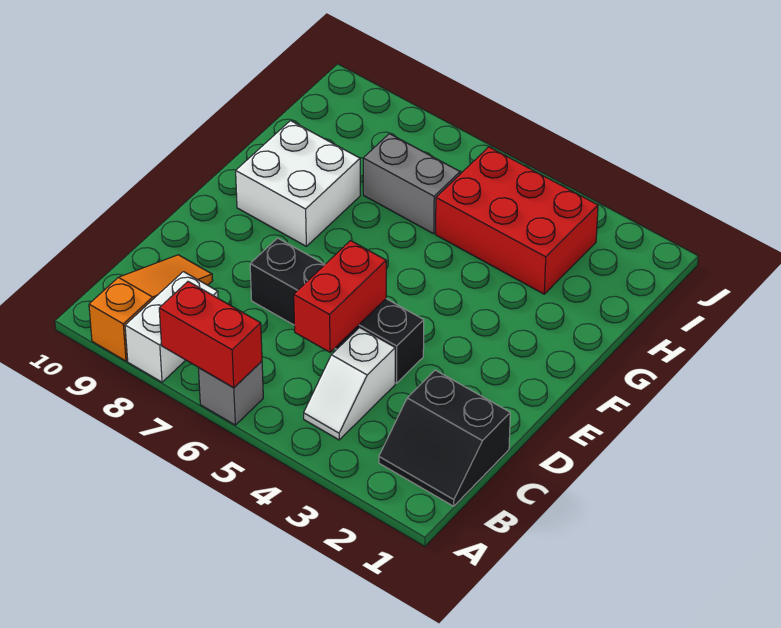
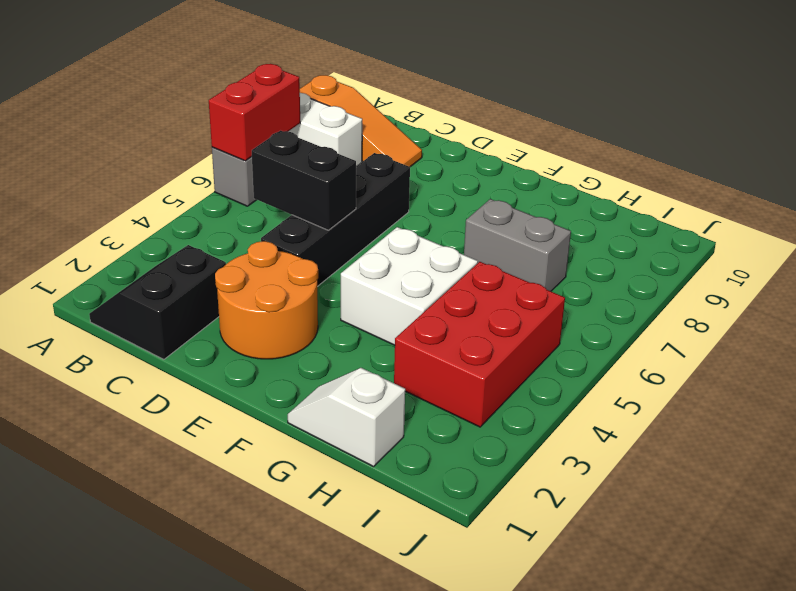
white slope B4:C4 level 1 top C -> white slope G1:H1 level 1 top H
red brick C5:D5 level 2 -> black brick C5:D5 level 2
none -> orange round brick D2:E3 level 1
white brick F8:G9 level 1 -> white brick F4:G5 level 1
grey brick H6:H7 level 1 -> grey brick G7:H7 level 1

